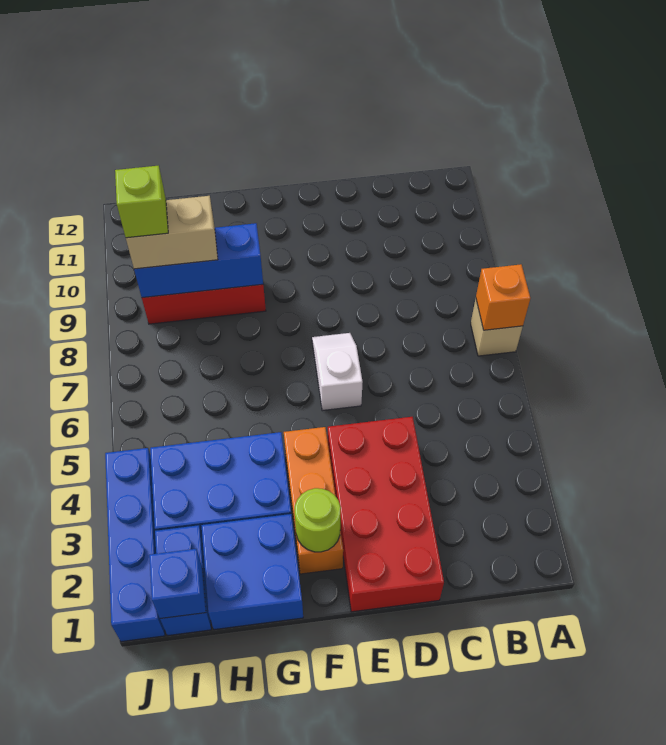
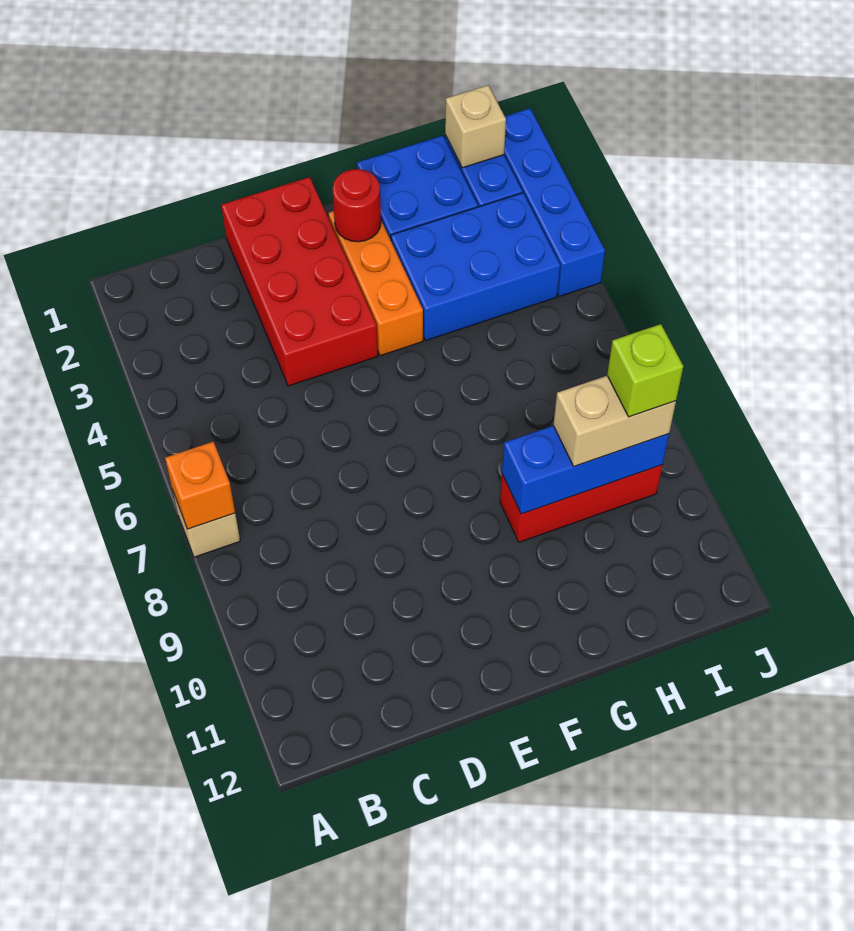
white slope E6:E7 level 1 top 6 -> none
lime round brick F2 level 2 -> red round brick F2 level 2
blue brick I1 level 2 -> tan brick I1 level 2

